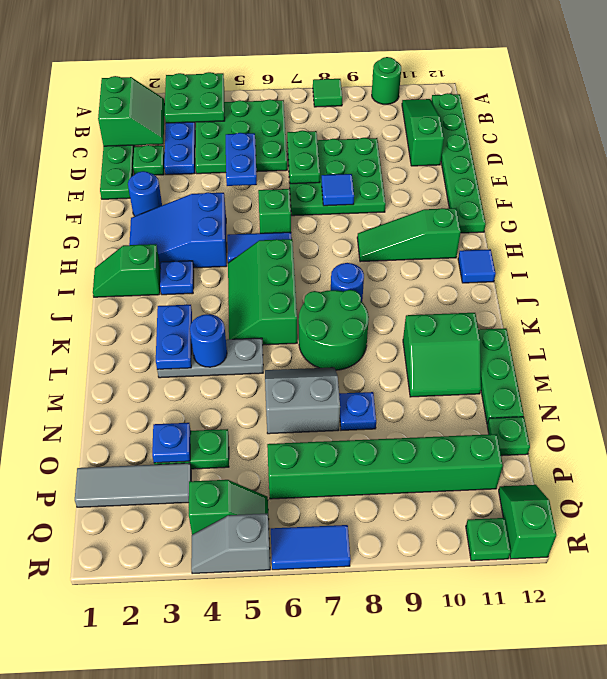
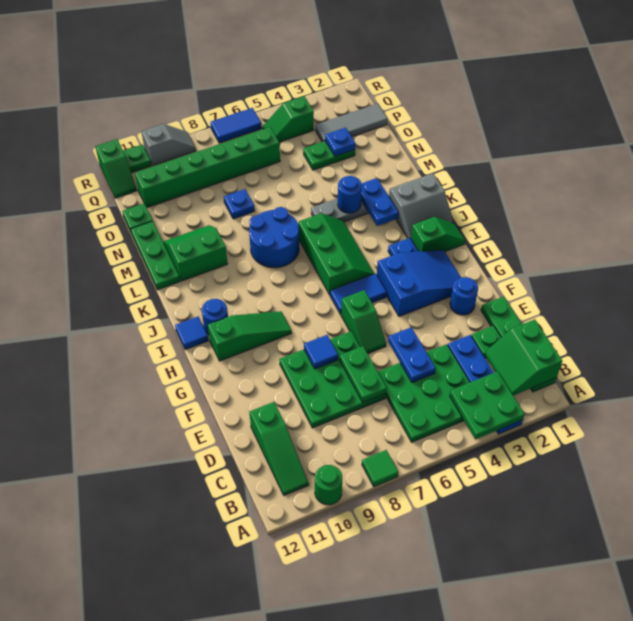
green plate B12:G12 level 1 -> none
blue round brick J8 level 1 -> blue round brick I11 level 1
green round brick K7:L8 level 1 -> blue round brick K7:L8 level 1
grey slope M6:N7 level 1 top N -> grey slope J1:K2 level 1 top K
grey slope R4:R5 level 1 top 5 -> grey slope R9:R10 level 1 top 10

